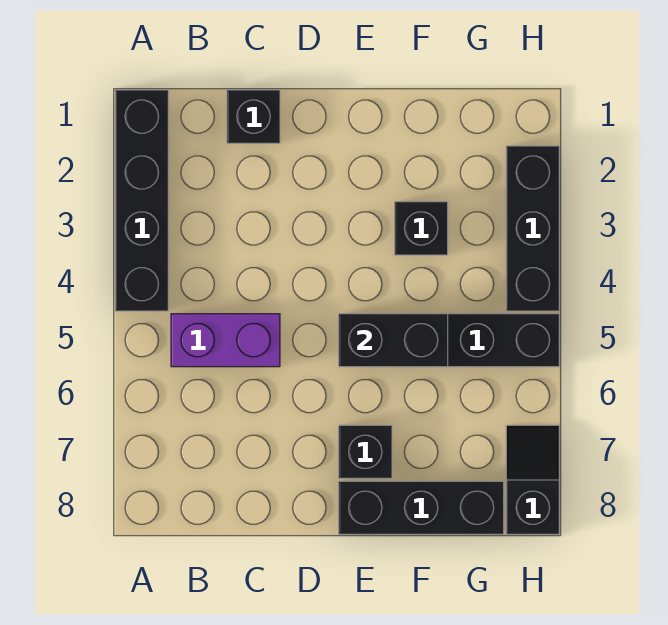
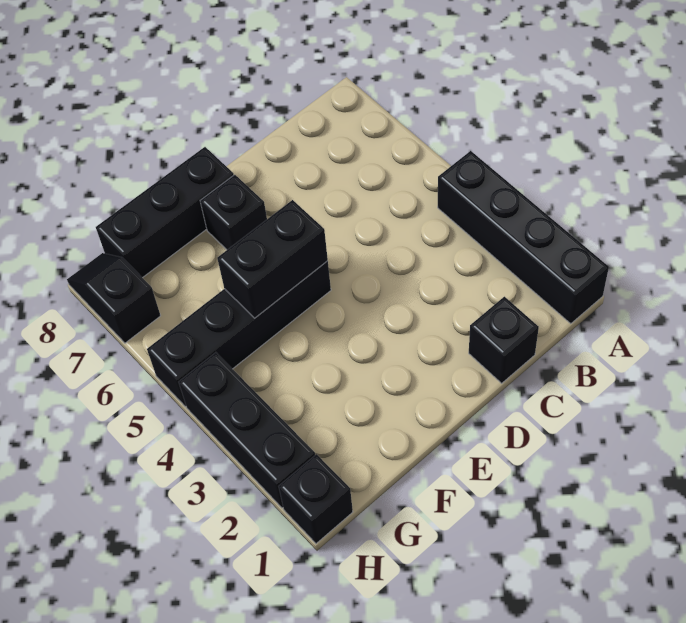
purple brick B5:C5 level 1 -> none
black brick F3 level 1 -> black brick H1 level 1
black slope H7:H8 level 1 top 8 -> black slope H7:H8 level 1 top 7

